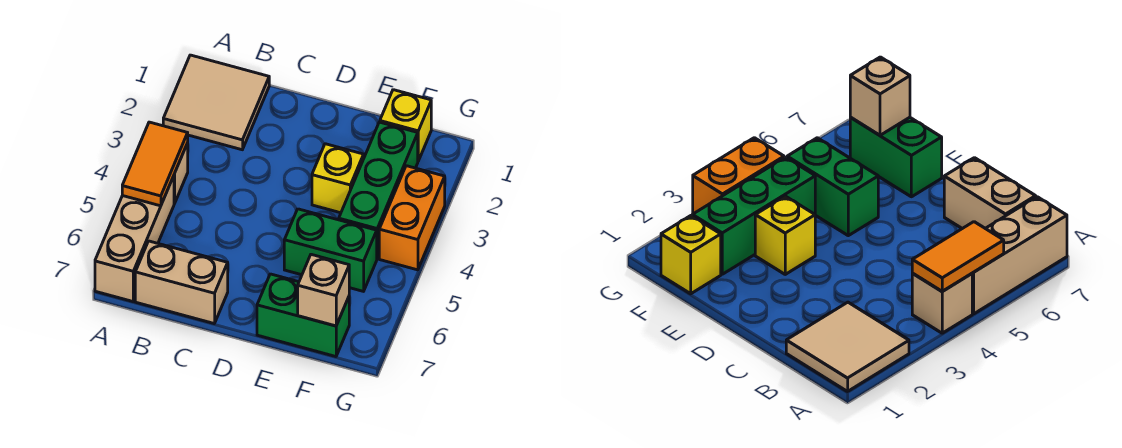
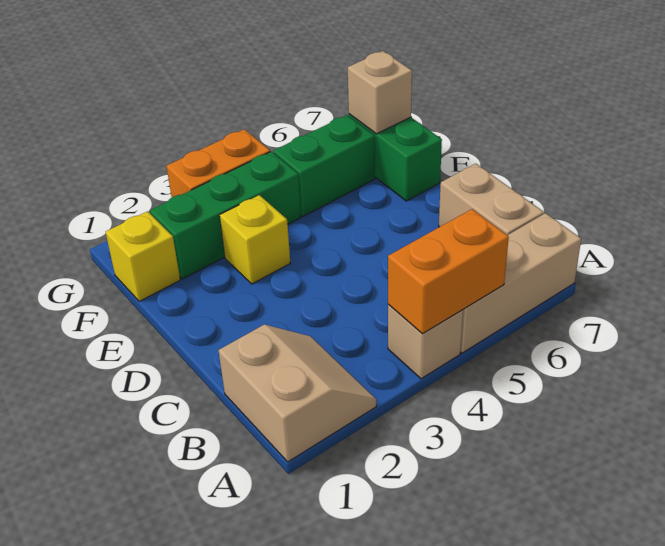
tan tile A1:B2 level 1 -> tan slope A1:B2 level 1 top 1
orange tile A4:A5 level 2 -> orange brick A4:A5 level 2
green brick E5:F5 level 1 -> green brick F5:F6 level 1

